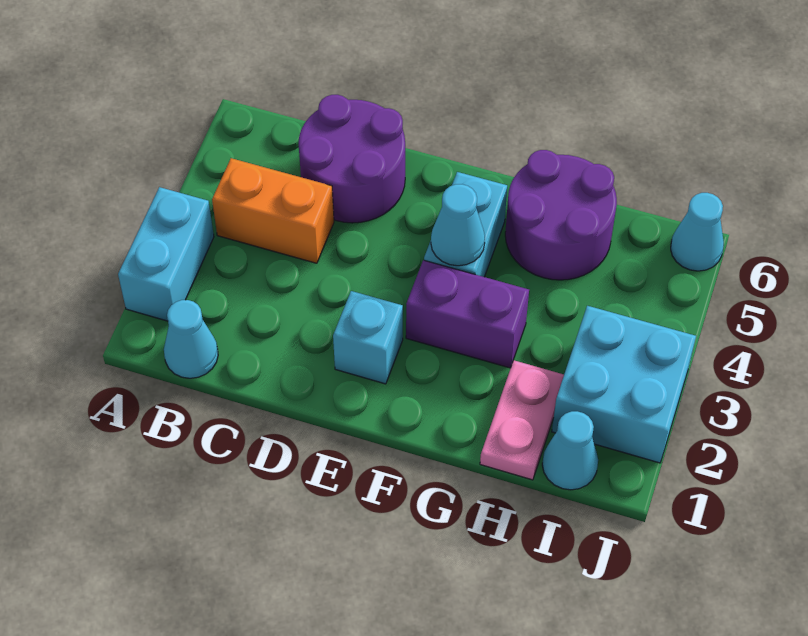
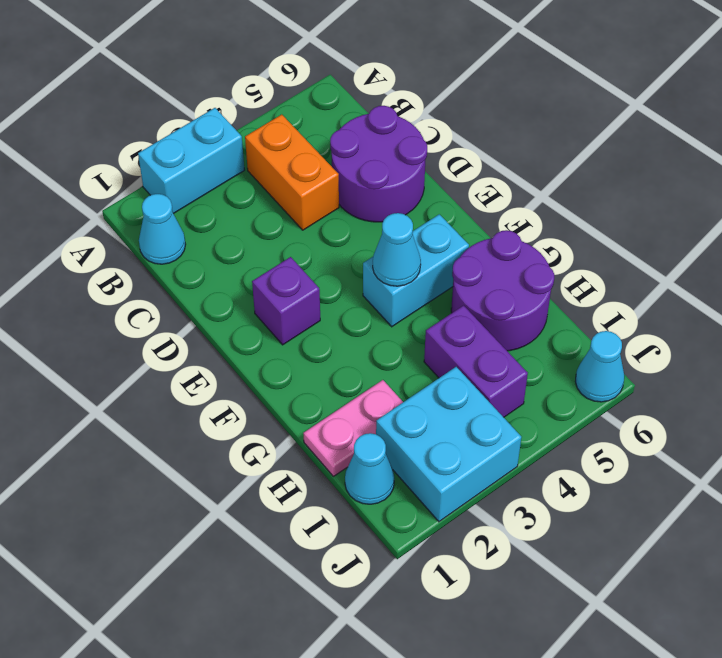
cyan brick E2 level 1 -> purple brick E2 level 1
purple brick F3:G3 level 1 -> purple brick H4:I4 level 1

